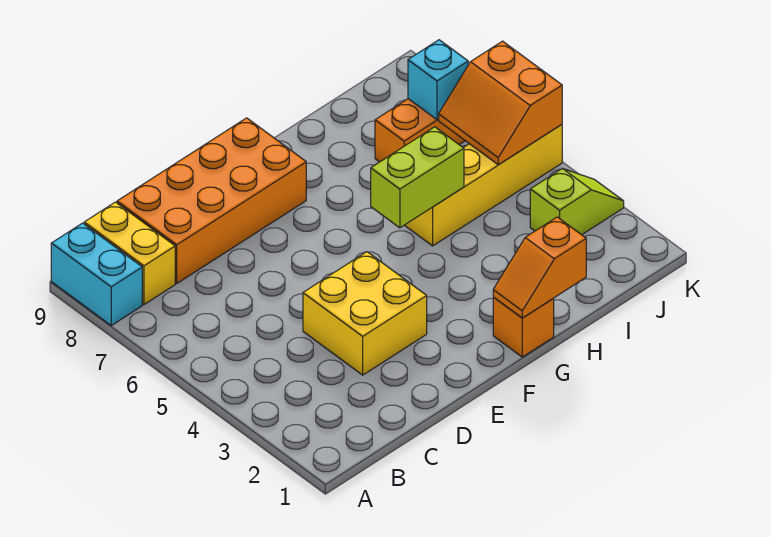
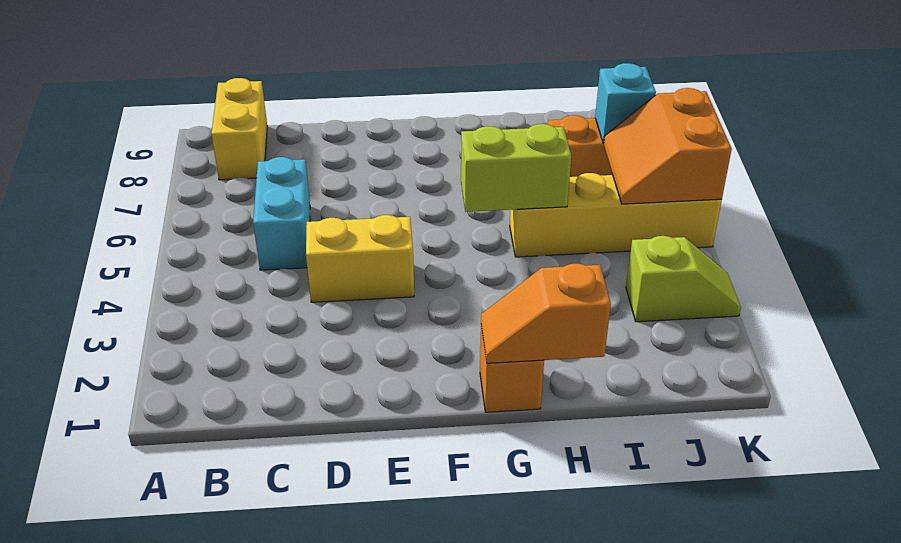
cyan brick A8:A9 level 1 -> cyan brick C5:C6 level 1
orange brick C8:F9 level 1 -> none
yellow brick D3:E4 level 1 -> yellow brick D4:E4 level 1

